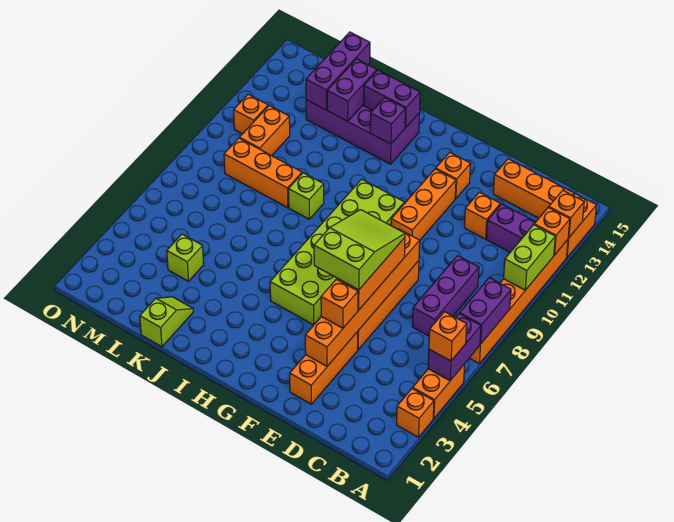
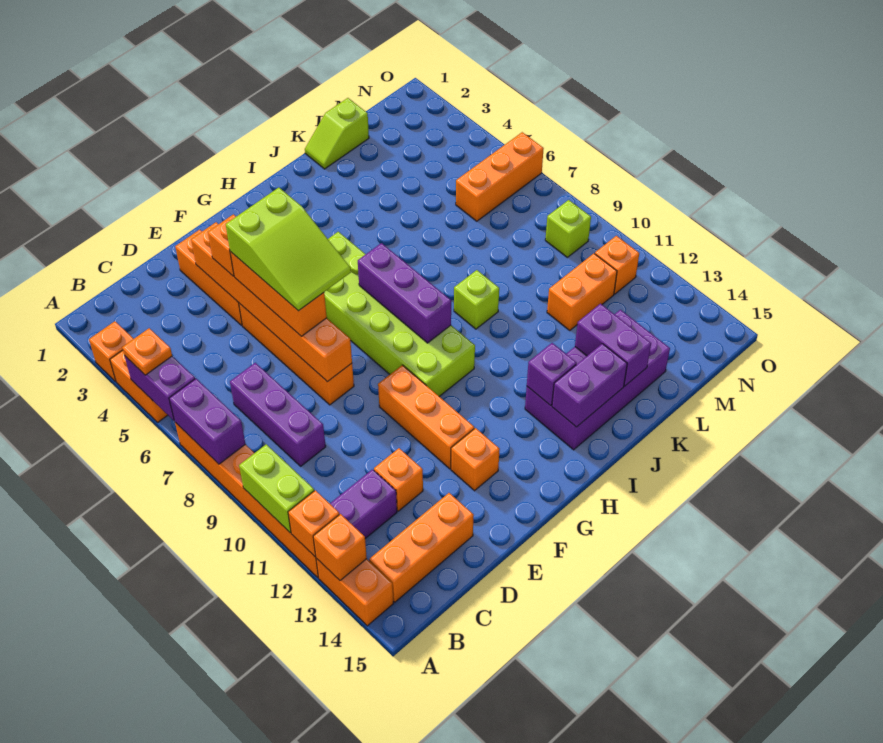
orange brick A5 level 3 -> orange plate A5 level 3
lime slope K1:K2 level 1 top 1 -> lime slope K1:L1 level 1 top L
orange brick K9:M9 level 1 -> orange brick M6:O6 level 1
lime brick L4 level 1 -> lime brick N9 level 1
purple brick L13:L15 level 2 -> purple brick H7:H9 level 2
orange brick M10:M11 level 1 -> orange brick L11:M11 level 1

